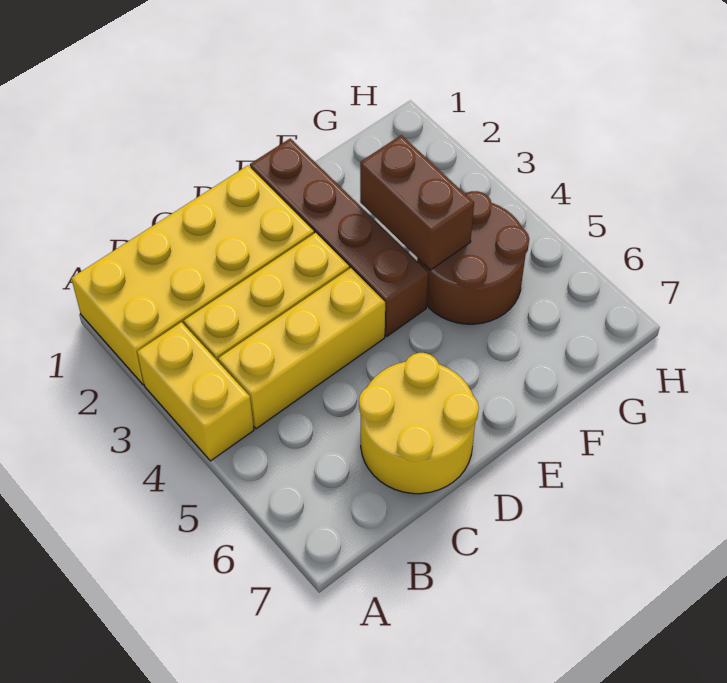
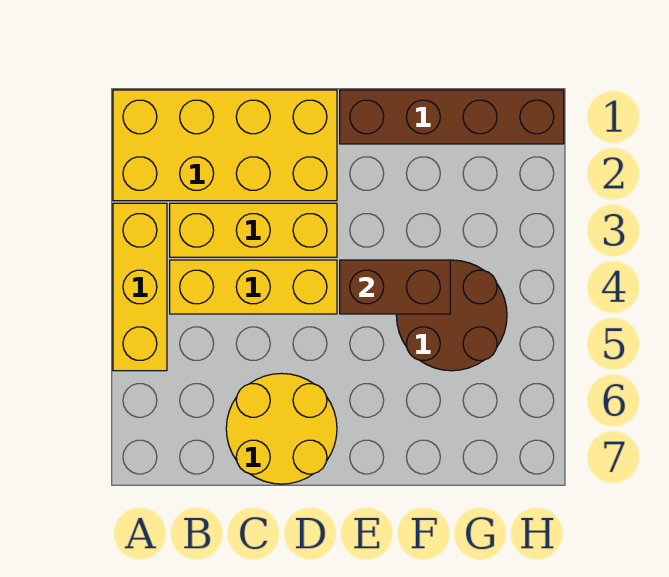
yellow brick A3:A4 level 1 -> yellow brick A3:A5 level 1
brown brick E1:E4 level 1 -> brown brick E1:H1 level 1
brown brick F3:F4 level 2 -> brown brick E4:F4 level 2

